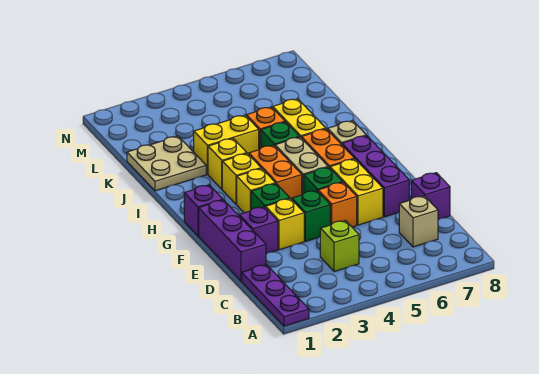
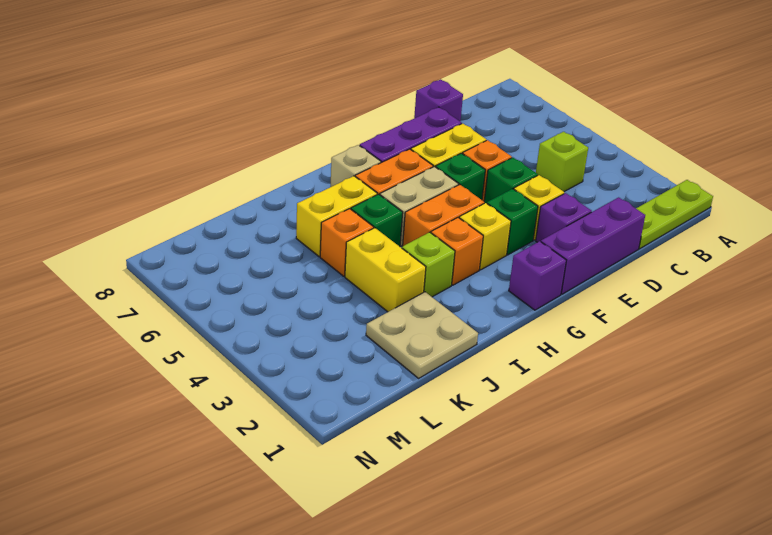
purple plate A1:C1 level 1 -> lime plate A1:C1 level 1
tan brick C7 level 1 -> none
yellow brick H3 level 1 -> orange brick H3 level 1
yellow brick I3 level 1 -> lime brick I3 level 1

